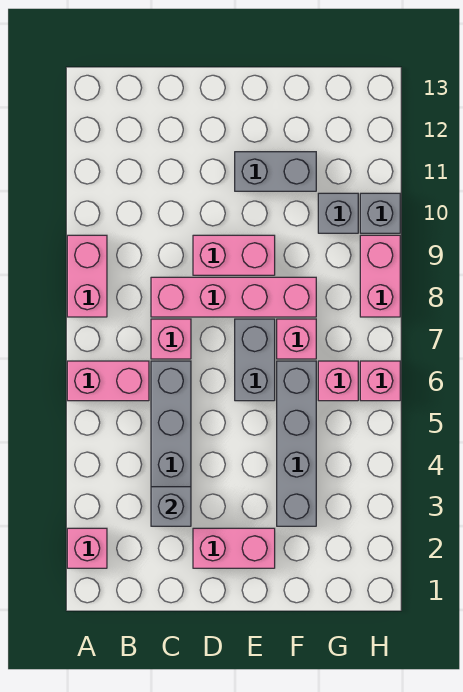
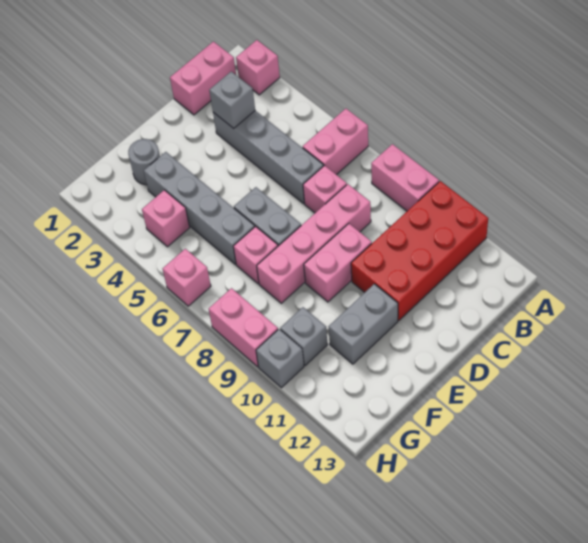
none -> red brick A10:D11 level 1
pink brick D2:E2 level 1 -> pink brick B1:C1 level 1
none -> grey round brick F2 level 1
pink brick G6 level 1 -> pink brick G4 level 1

